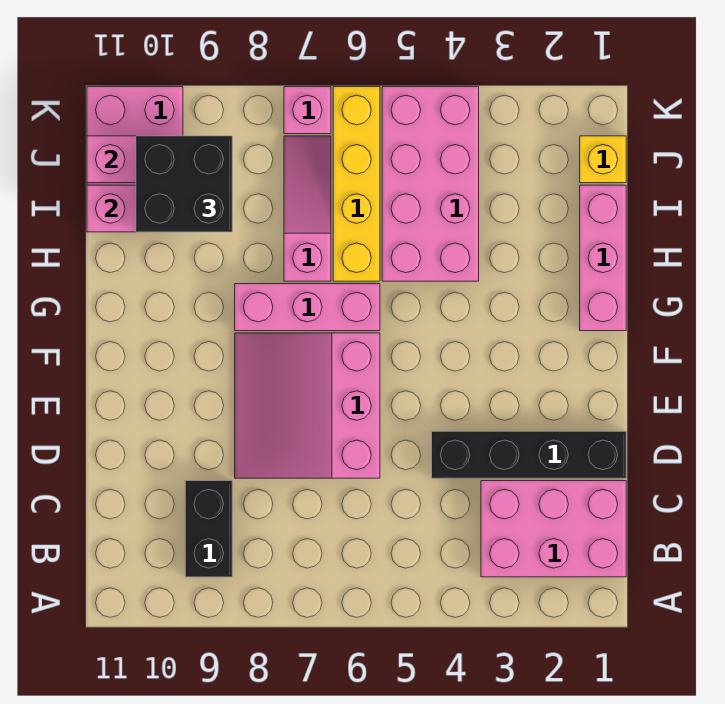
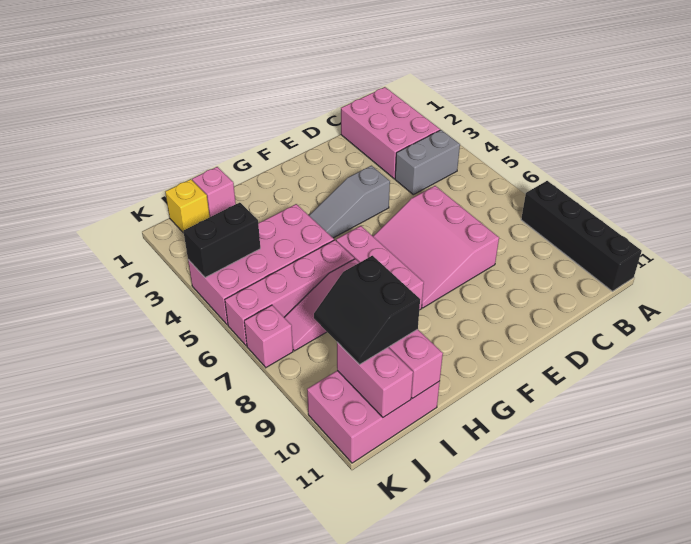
none -> grey brick B4:C4 level 1
black brick B9:C9 level 1 -> black brick J4:K4 level 2
black brick D1:D4 level 1 -> black brick A8:A11 level 1
pink slope D6:F8 level 1 top 6 -> pink slope D6:F8 level 1 top D
none -> grey slope E4:G4 level 1 top E
pink brick G1:I1 level 1 -> pink brick I1 level 1
yellow brick H6:K6 level 1 -> pink brick H6:K6 level 1
black brick I9:J10 level 3 -> black slope I9:J10 level 3 top I

